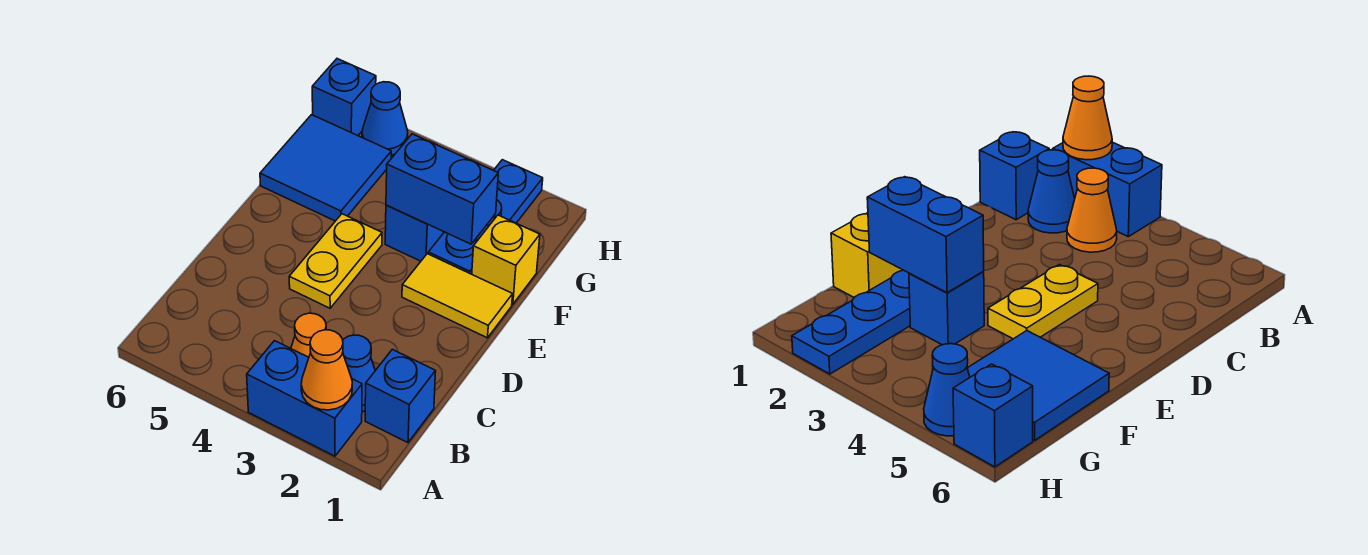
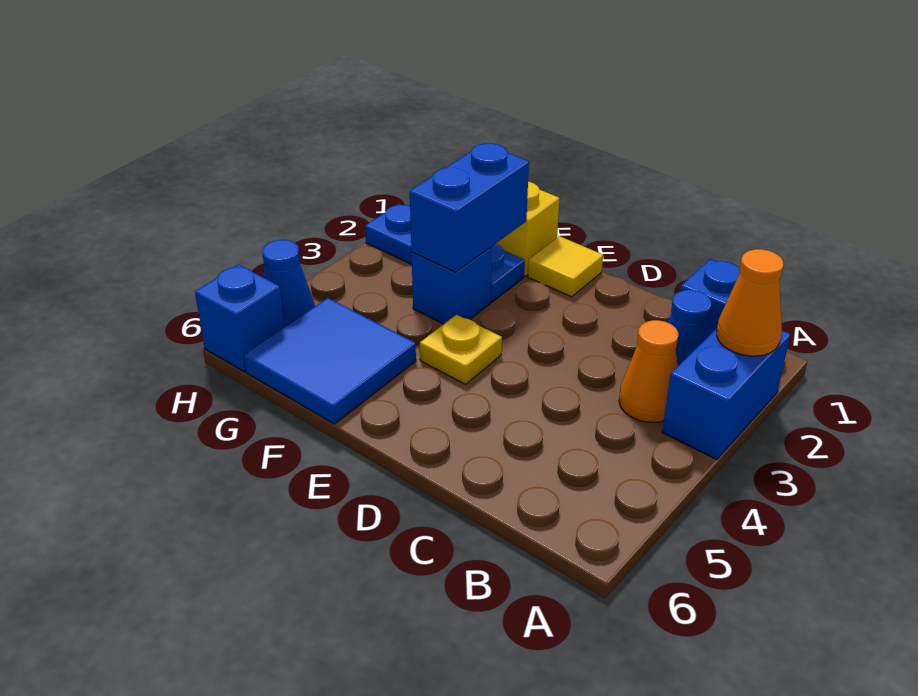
yellow plate D4:E4 level 1 -> yellow plate E4 level 1
yellow tile E1:E2 level 1 -> yellow tile E1 level 1

